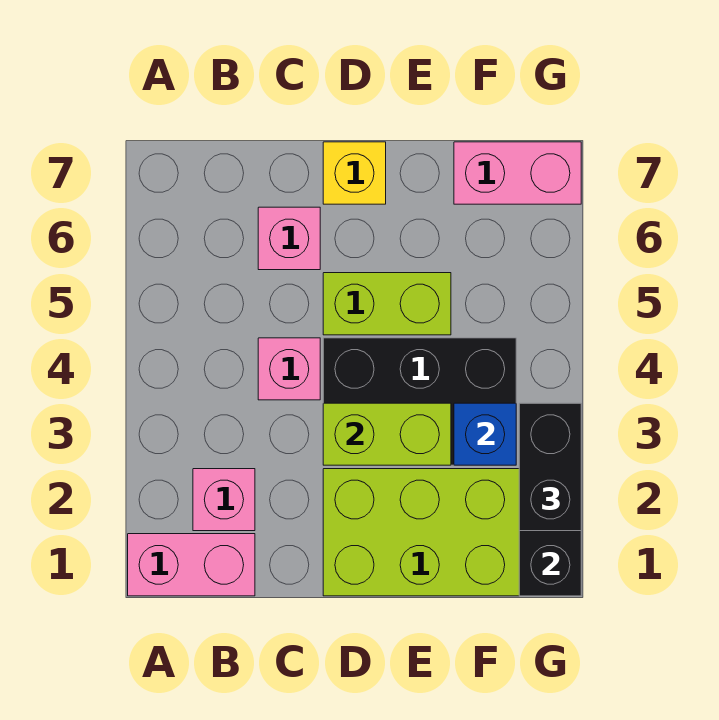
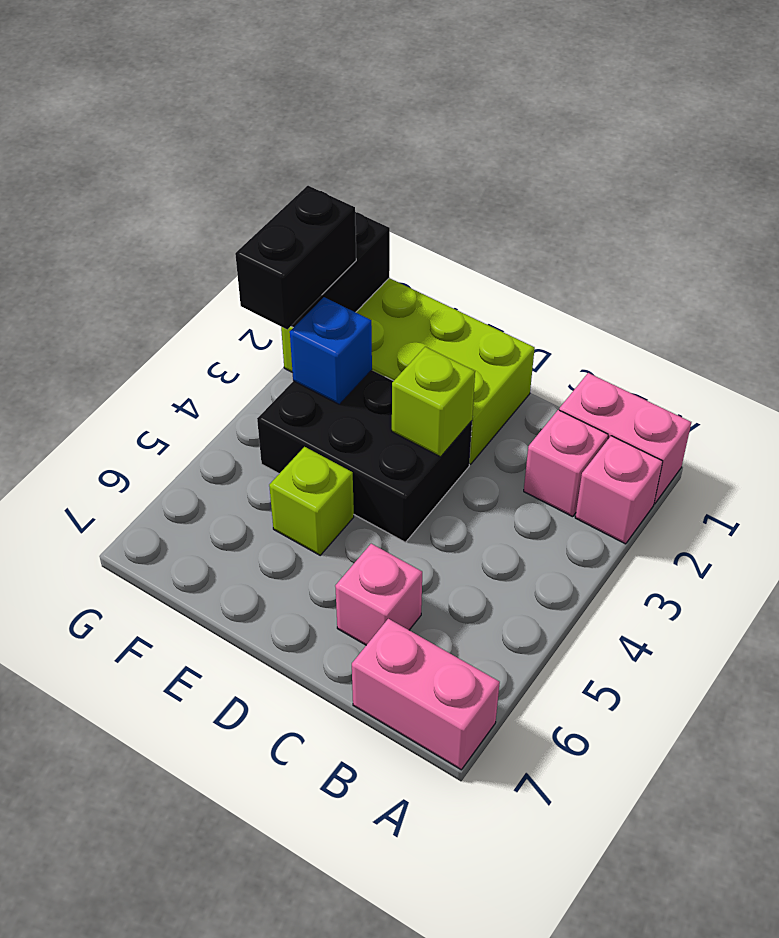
pink brick C4 level 1 -> pink brick A2 level 1
lime brick D3:E3 level 2 -> lime brick D3 level 2
lime brick D5:E5 level 1 -> lime brick E5 level 1
yellow brick D7 level 1 -> none
pink brick F7:G7 level 1 -> pink brick A7:B7 level 1

